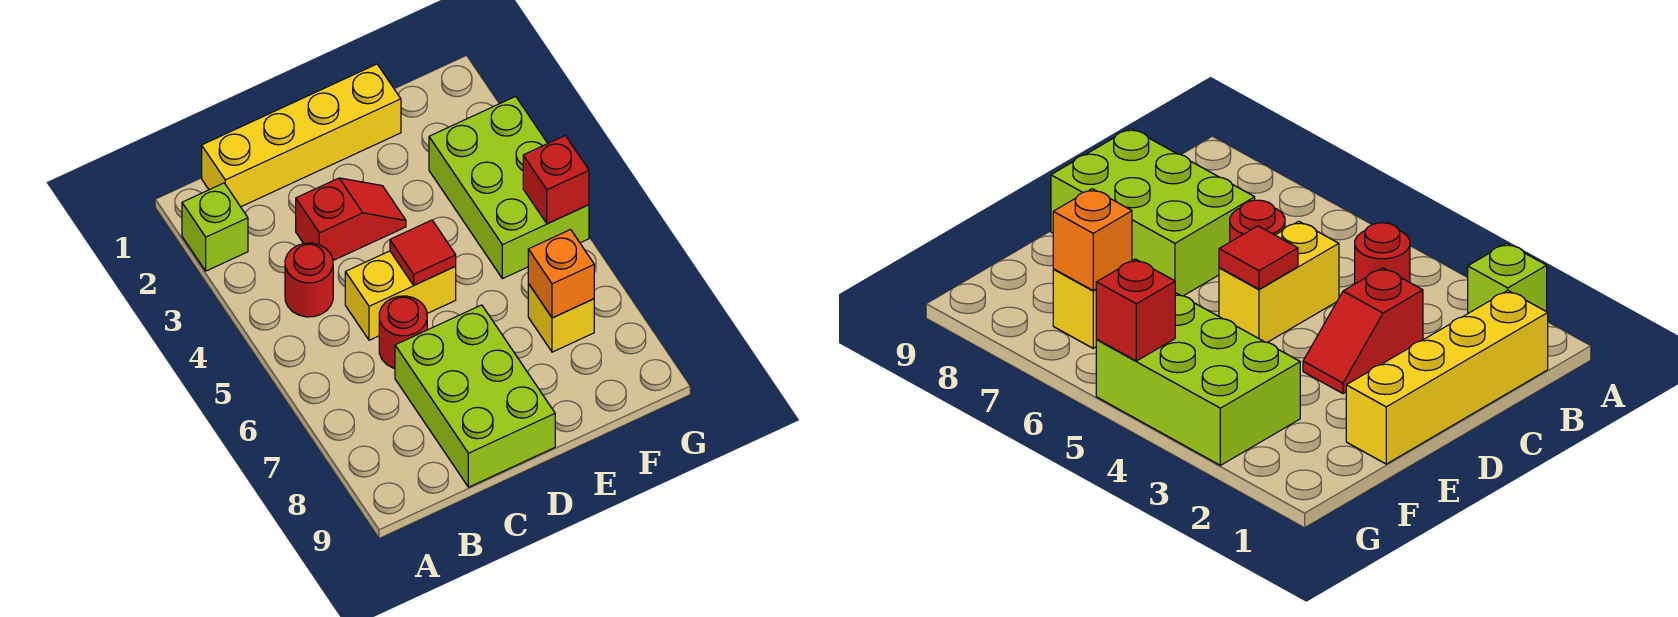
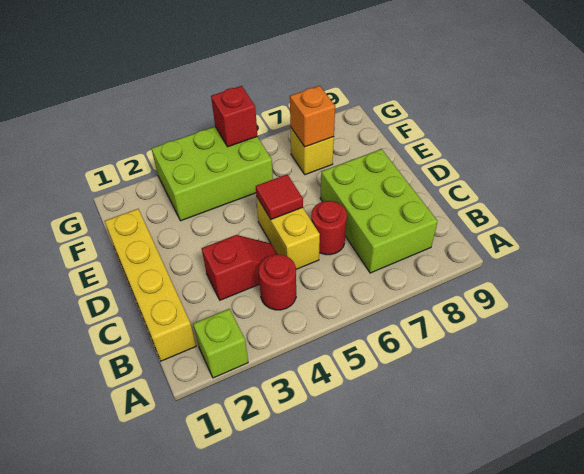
red slope C3:D3 level 1 top C -> red slope C3:C4 level 1 top 3
lime brick C7:D9 level 1 -> lime brick B7:D8 level 1

